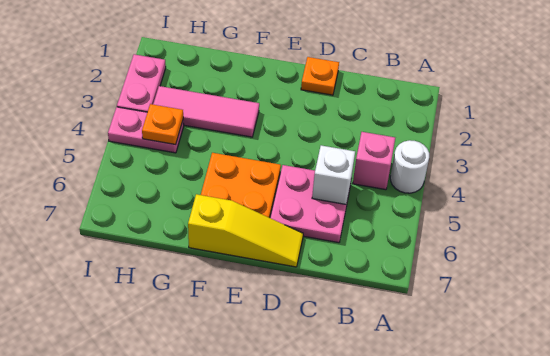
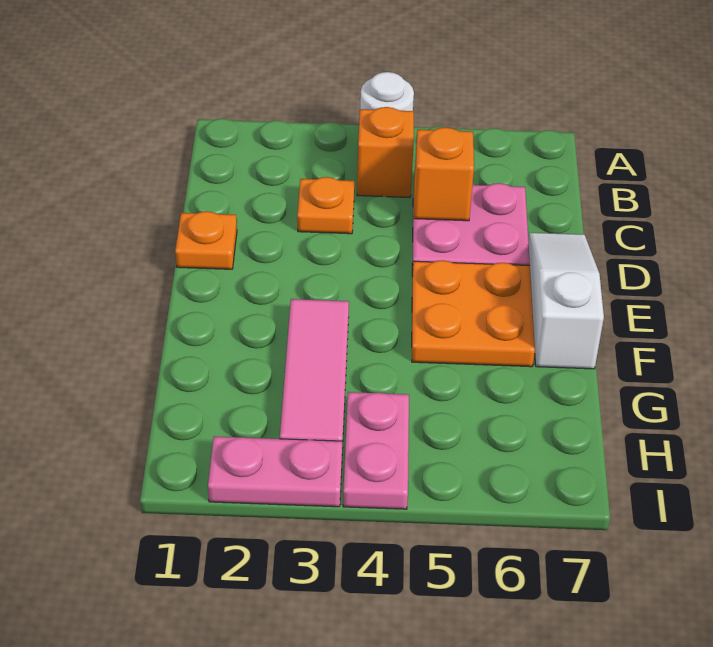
pink brick B4 level 1 -> orange brick B4 level 1
white brick C5 level 2 -> orange brick C5 level 2
yellow slope D7:F7 level 1 top F -> white slope D7:F7 level 1 top F
orange plate H4 level 2 -> orange plate C3 level 1

